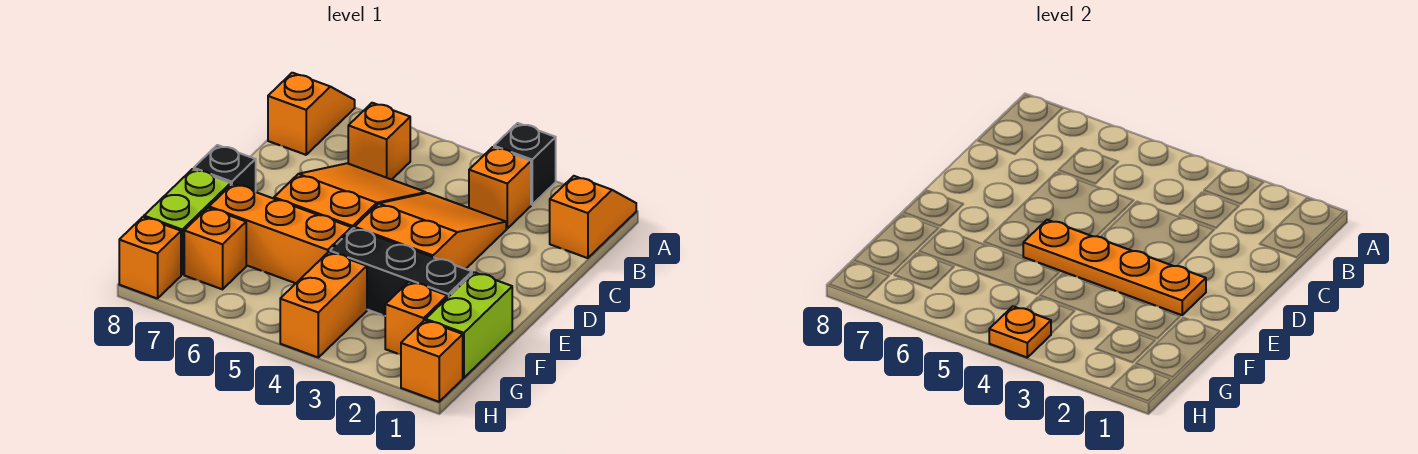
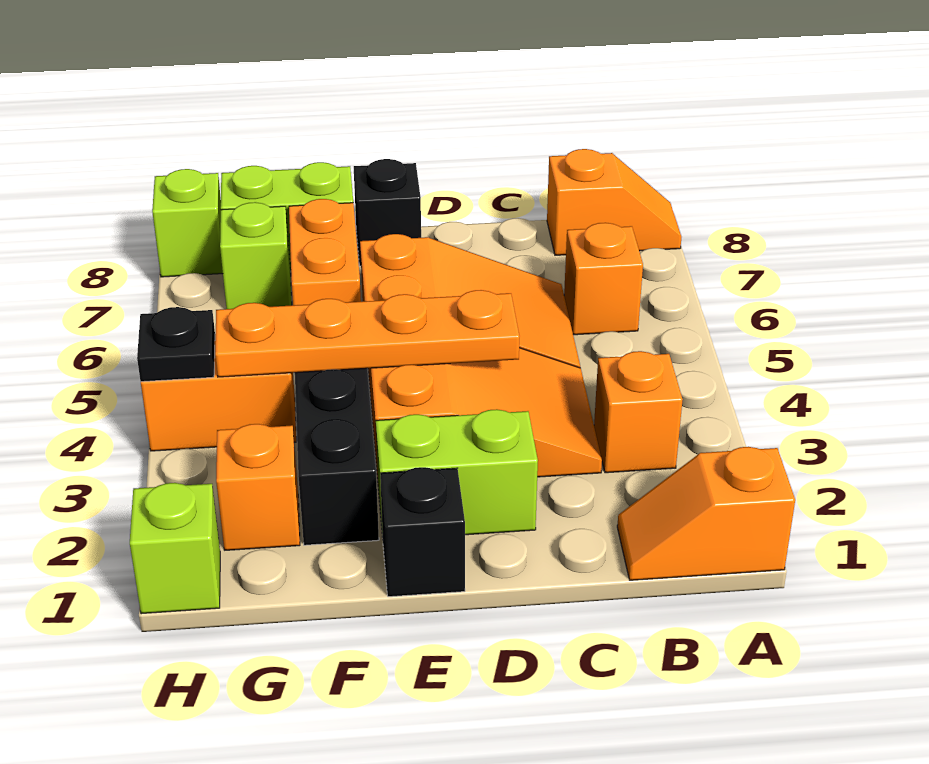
orange slope A1:B1 level 1 top B -> orange slope A1:B1 level 1 top A
black brick A3 level 1 -> black brick E1 level 1
orange plate E2:E5 level 2 -> orange plate D4:G4 level 2
lime brick F1:G1 level 1 -> lime brick D2:E2 level 1
orange brick F5:F7 level 1 -> orange brick F6:F7 level 1
orange brick G7 level 1 -> lime brick G7 level 1
orange brick H1 level 1 -> lime brick H1 level 1
orange plate H4 level 2 -> black plate H4 level 2
orange brick H8 level 1 -> lime brick H8 level 1

